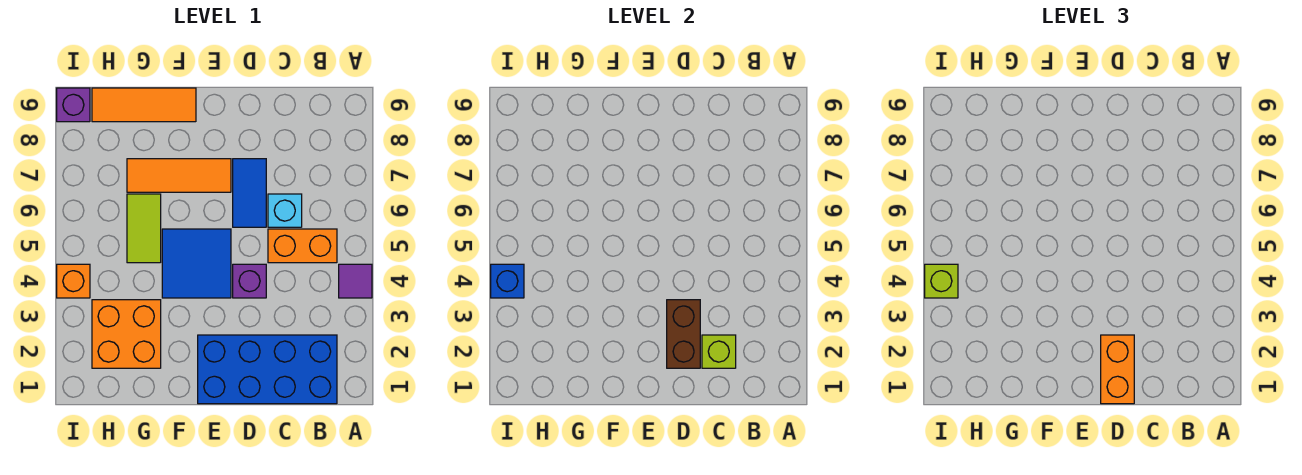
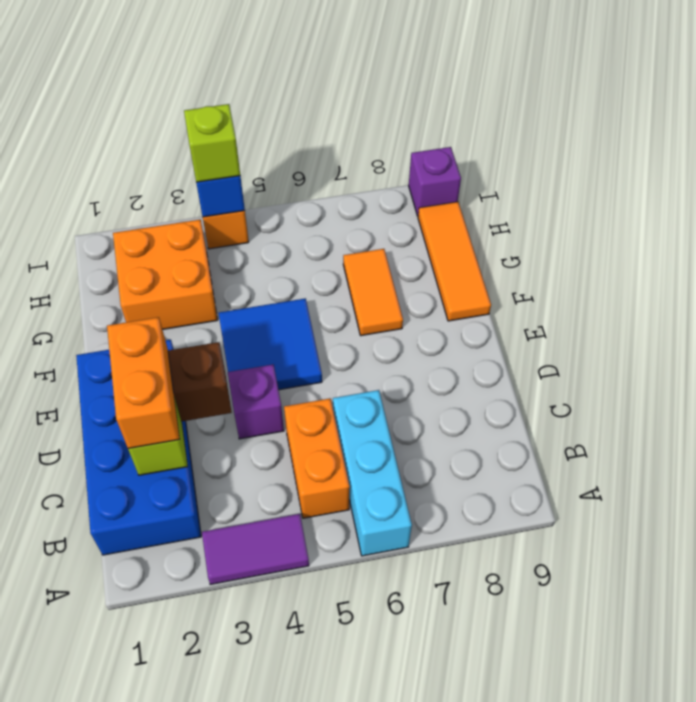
purple tile A4 level 1 -> purple tile A3:A4 level 1
cyan brick C6 level 1 -> cyan brick A6:C6 level 1
orange brick D1:D2 level 3 -> orange brick C2:D2 level 3
blue tile D6:D7 level 1 -> none
orange tile E7:G7 level 1 -> orange tile F7:G7 level 1
lime tile G5:G6 level 1 -> none

